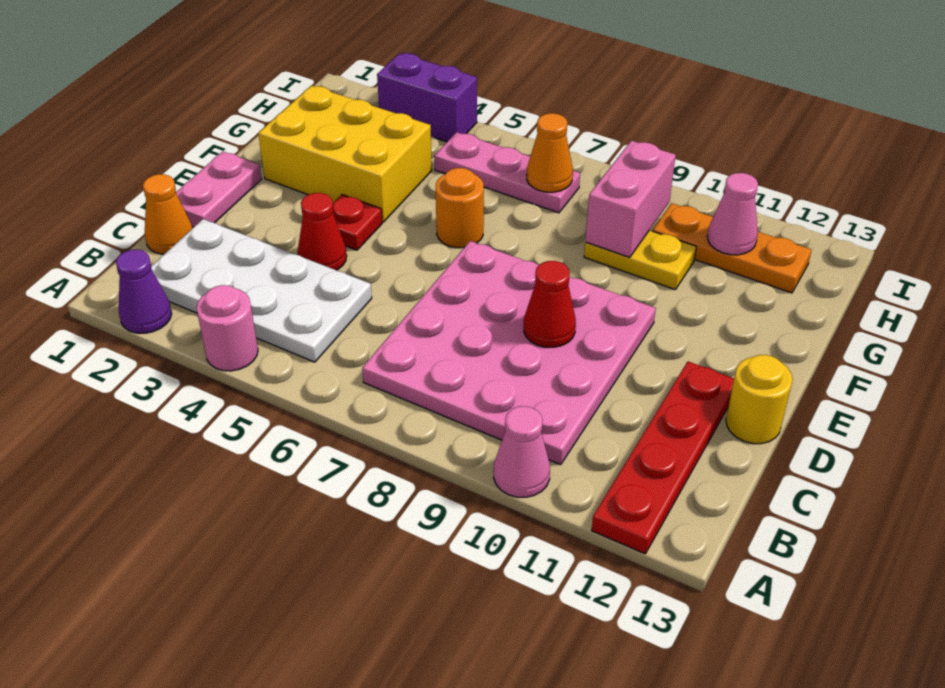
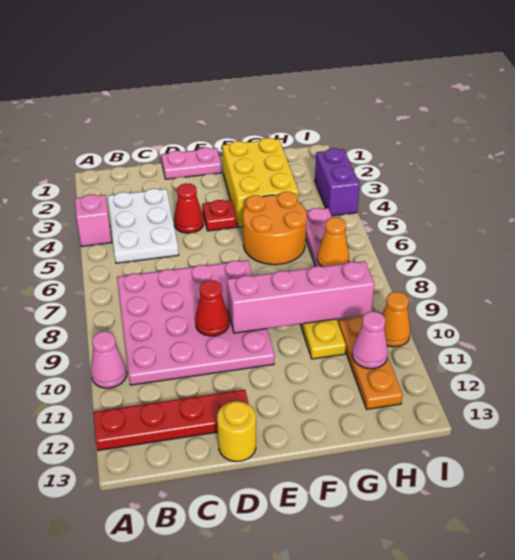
purple cone A2 level 1 -> none
pink round brick A4 level 1 -> pink brick A4 level 1
white plate B2:C5 level 1 -> white plate B3:C5 level 1
orange cone C1 level 1 -> orange cone I10 level 1
orange round brick F6 level 1 -> orange round brick F5:G6 level 1
pink brick G9:H9 level 2 -> pink brick E9:H9 level 2

